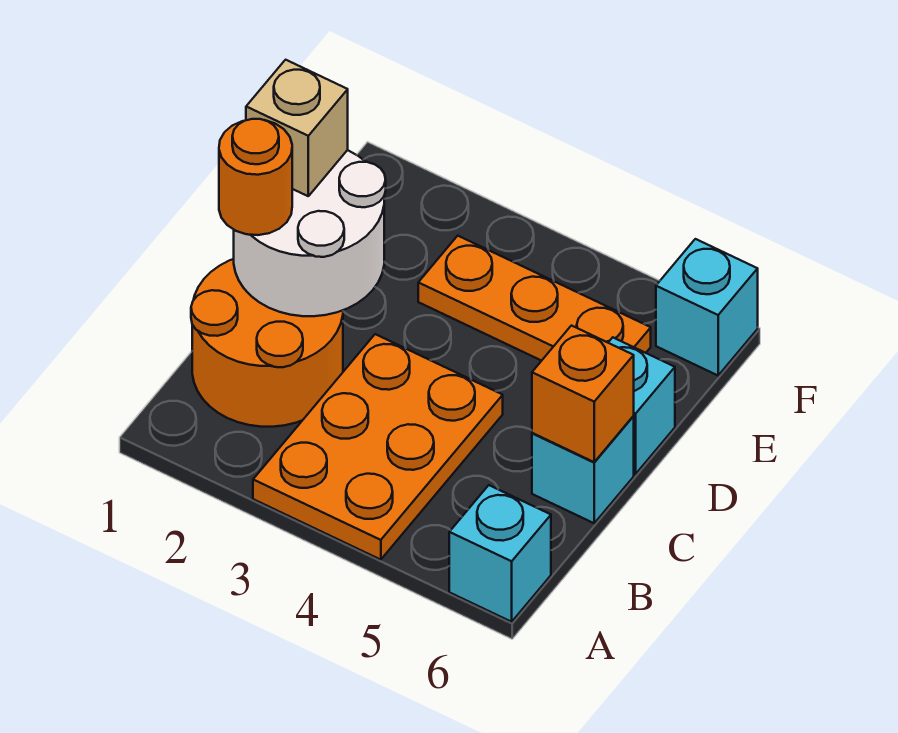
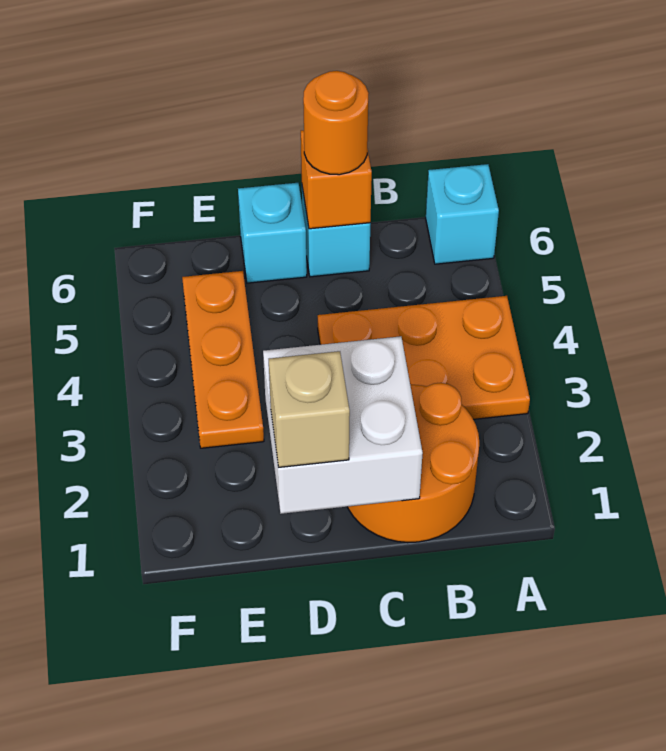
white round brick C1:D2 level 2 -> white brick C1:D2 level 2
orange round brick C1 level 3 -> orange round brick C6 level 3
cyan brick F6 level 1 -> none

